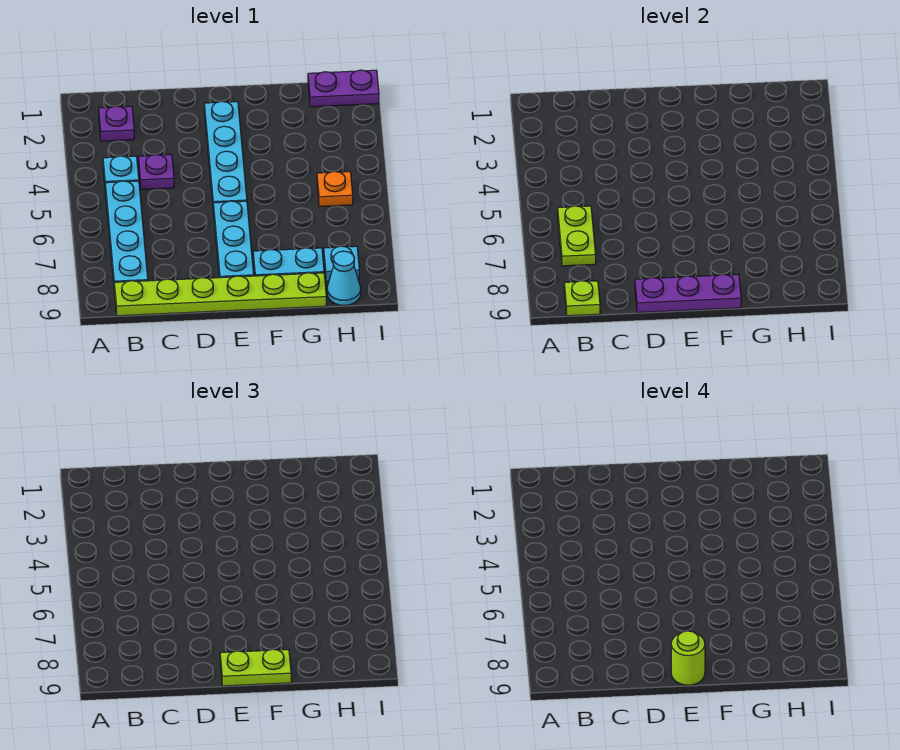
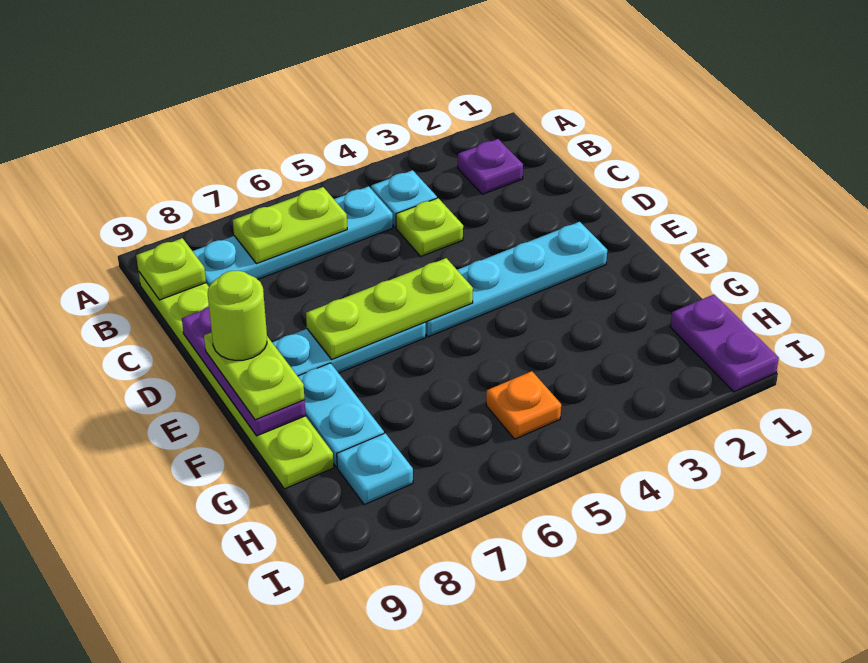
purple plate C4 level 1 -> lime plate C4 level 1
none -> lime plate E5:E7 level 2
cyan cone H9 level 1 -> none

